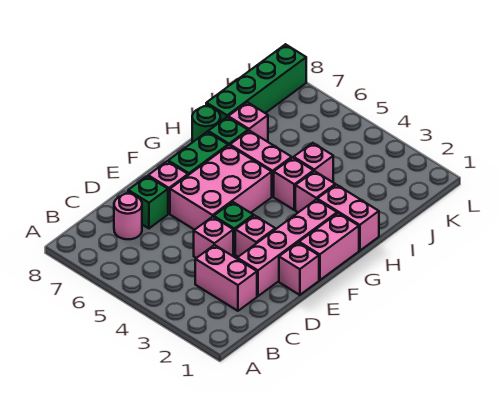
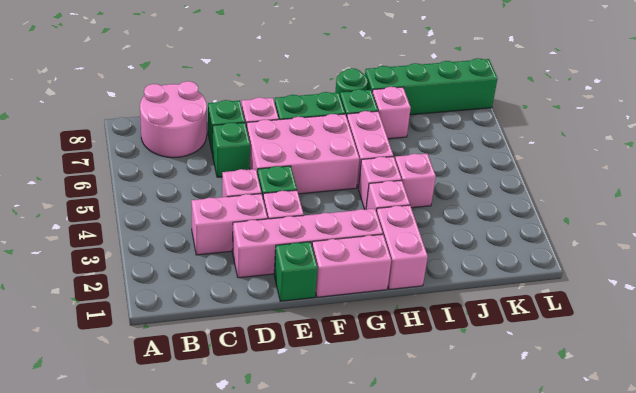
pink brick C2:C3 level 1 -> pink brick C3:D3 level 1
pink round brick C7 level 1 -> pink round brick B7:C8 level 1
none -> green brick D6 level 1
pink brick E1 level 1 -> green brick E1 level 1

